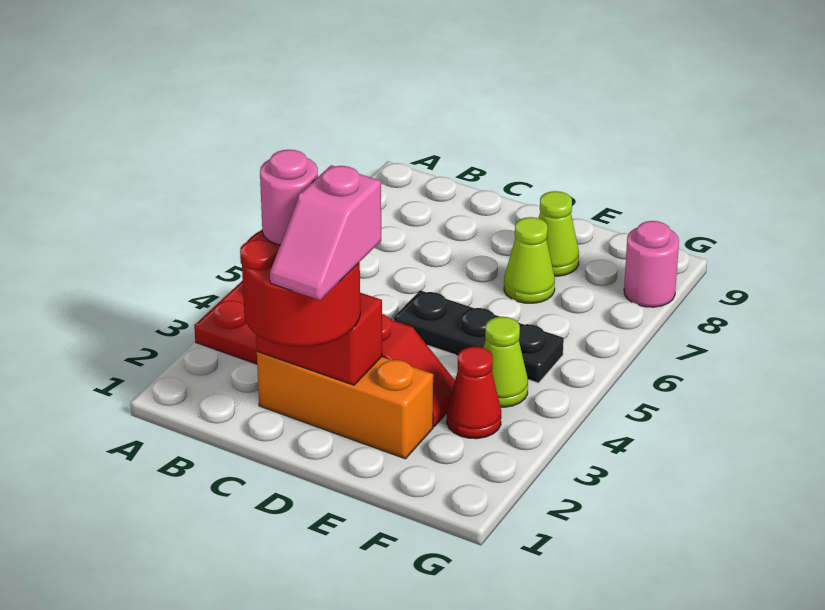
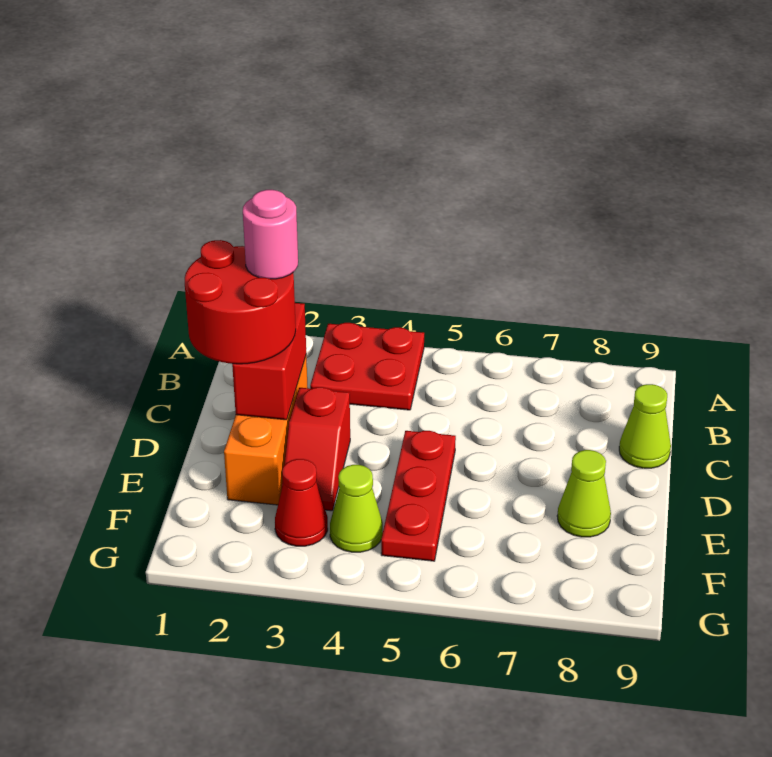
pink slope D1:D2 level 4 top 2 -> none
black plate D5:F5 level 1 -> red plate D5:F5 level 1
lime cone E7 level 1 -> lime cone C9 level 1
pink round brick G8 level 1 -> none

